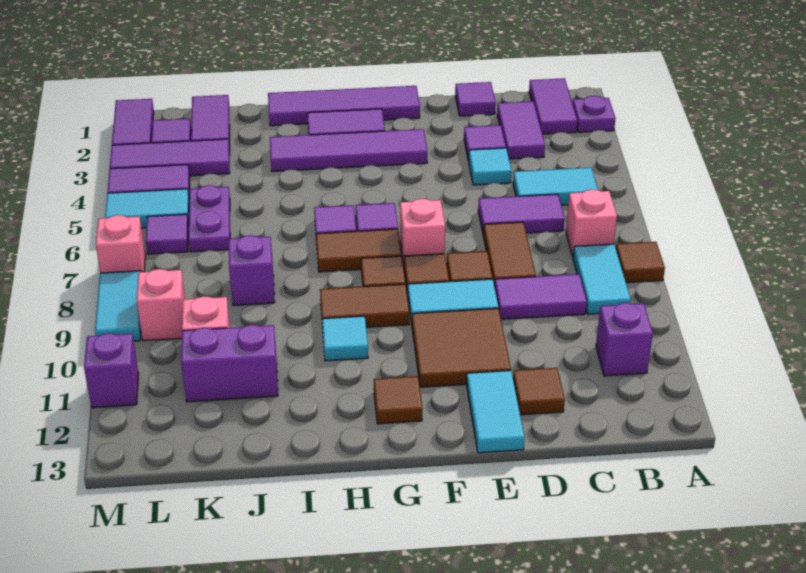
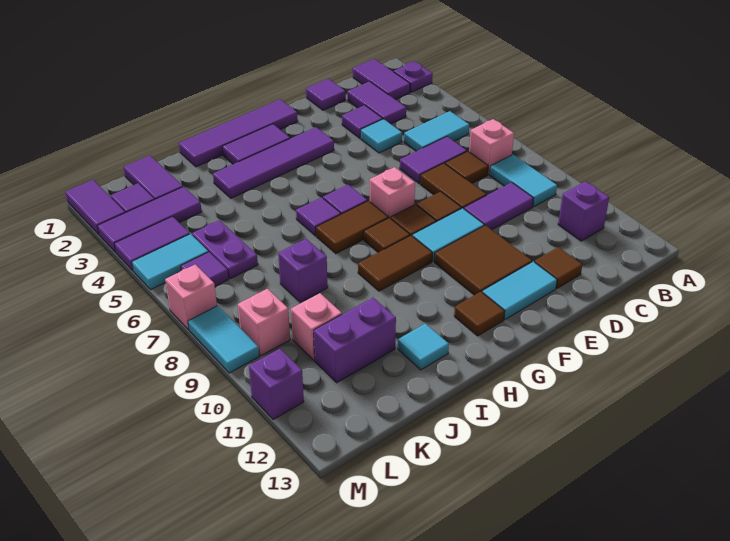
brown tile A8 level 1 -> brown tile C7 level 1
cyan tile E12:E13 level 1 -> cyan tile E12:F12 level 1
cyan tile H10 level 1 -> cyan tile I12 level 1

